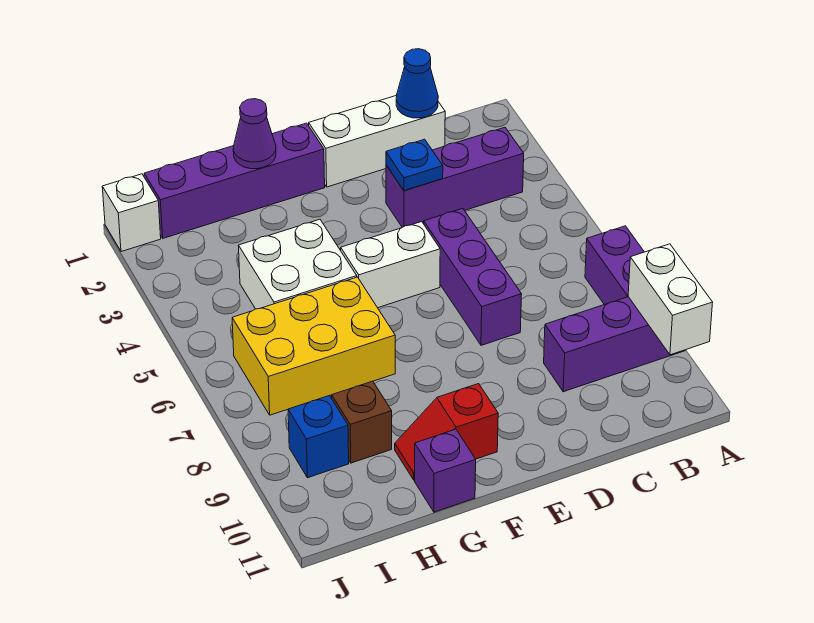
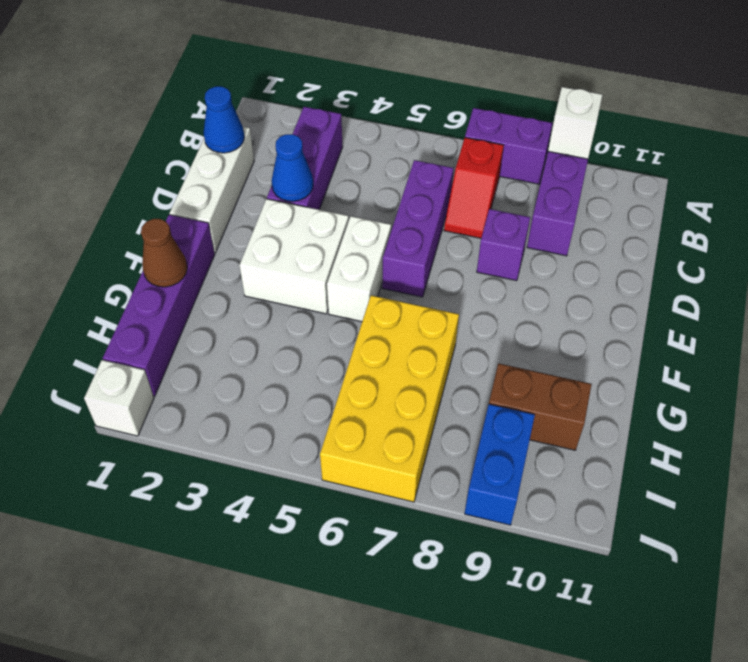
white brick A9:A10 level 2 -> white brick A9 level 2
blue plate D3 level 2 -> blue cone D3 level 2
purple brick D5:D7 level 1 -> purple brick C6:E6 level 1
red slope F10:G10 level 1 top F -> red slope B7:C7 level 1 top B
purple cone G1 level 2 -> brown cone G1 level 2
white brick G4:H5 level 1 -> white brick E3:F4 level 1
yellow brick G6:I7 level 1 -> yellow brick G6:J7 level 1
purple brick G11 level 1 -> purple brick D8 level 1
brown brick H9 level 1 -> brown brick H9:H10 level 1
blue brick I9 level 1 -> blue brick I9:J9 level 1

